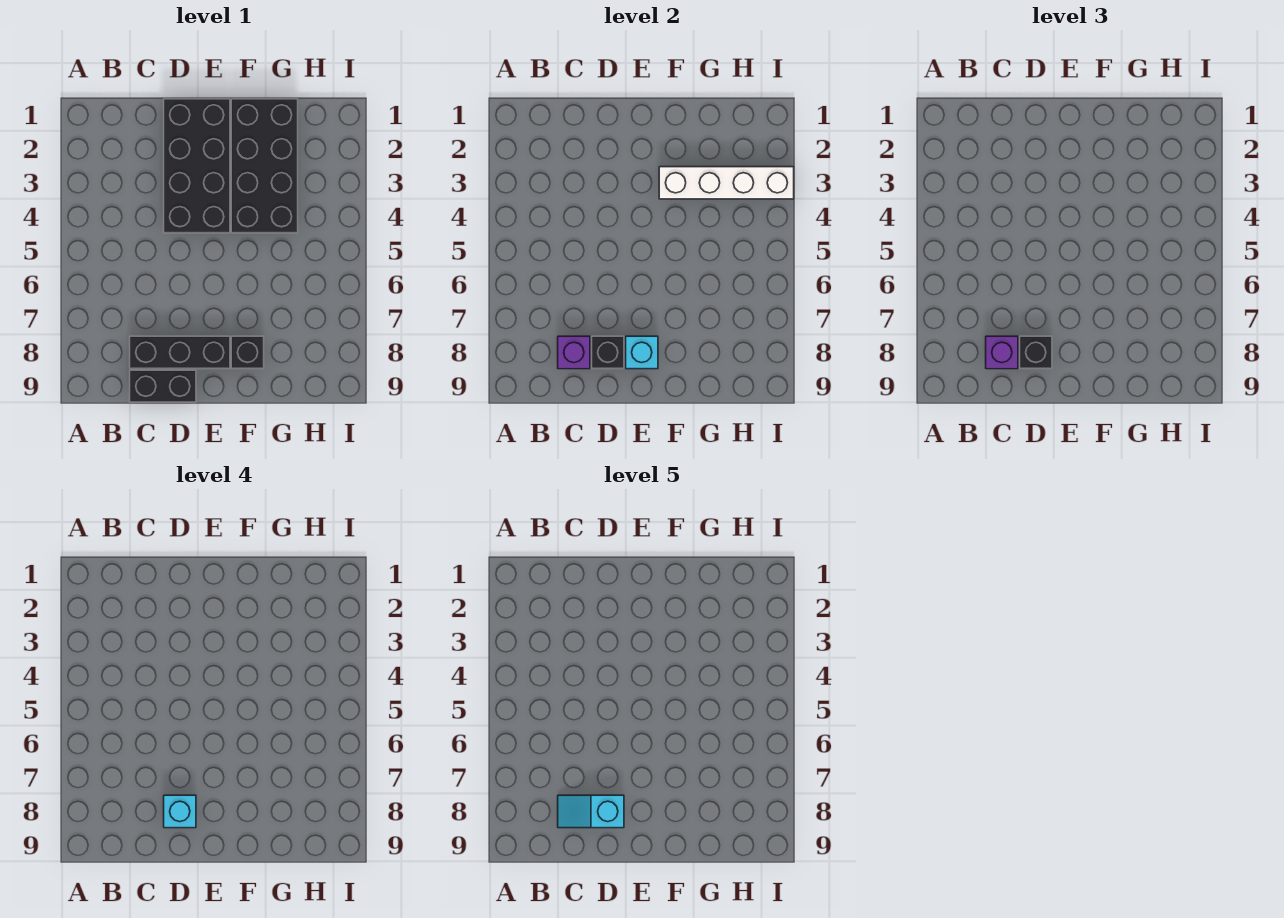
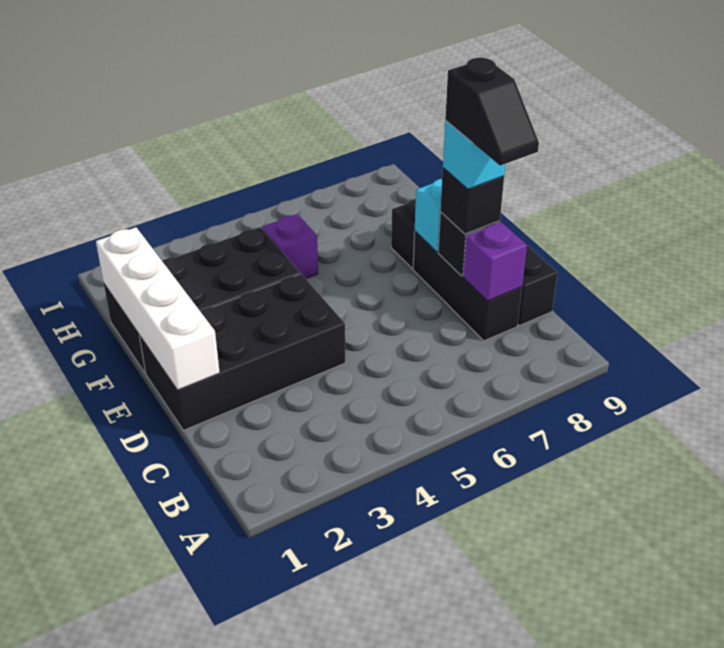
purple brick C8 level 3 -> purple brick G5 level 1
cyan slope C8:D8 level 5 top D -> black slope C8:D8 level 5 top D
white brick F3:I3 level 2 -> white brick D1:G1 level 2

